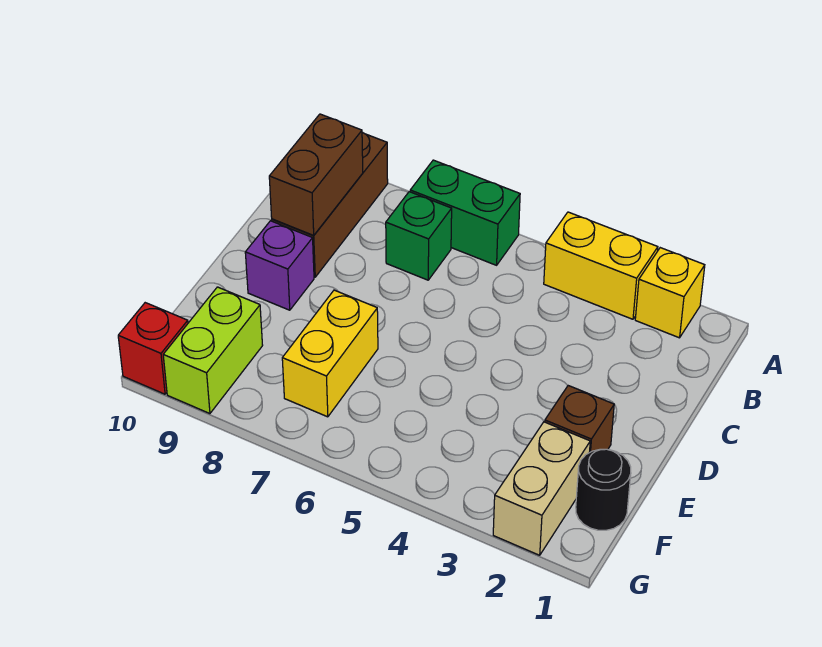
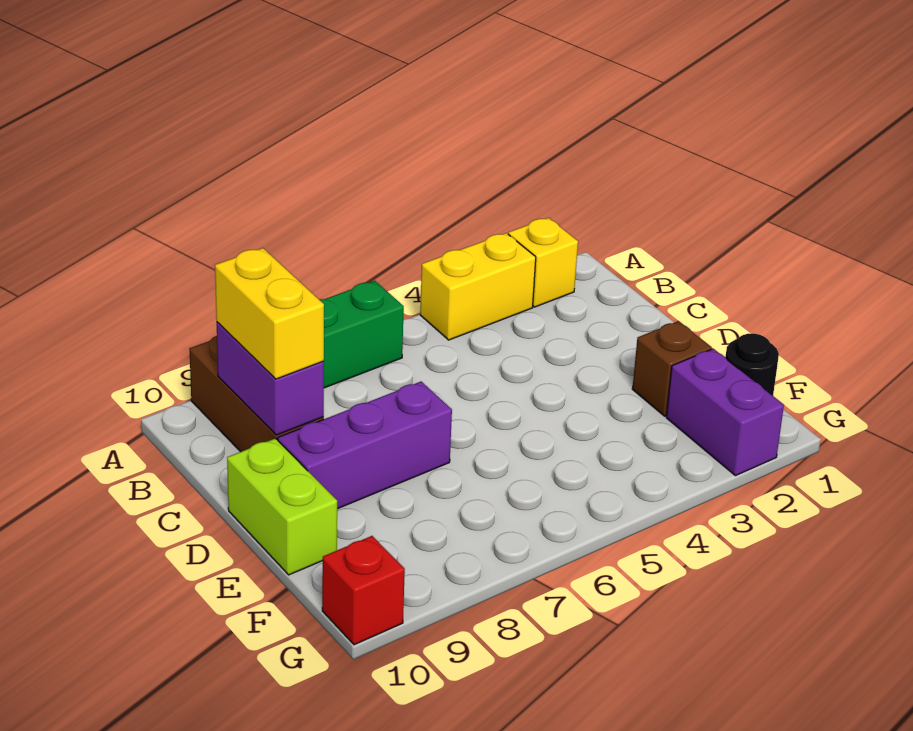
green brick B7 level 1 -> none
brown brick B9:C9 level 2 -> purple brick B9:C9 level 2
purple brick D9 level 1 -> purple brick D7:D9 level 1
yellow brick E7:F7 level 1 -> yellow brick B9:C9 level 3
tan brick F2:G2 level 1 -> purple brick F2:G2 level 1
lime brick F9:G9 level 1 -> lime brick D10:E10 level 1

